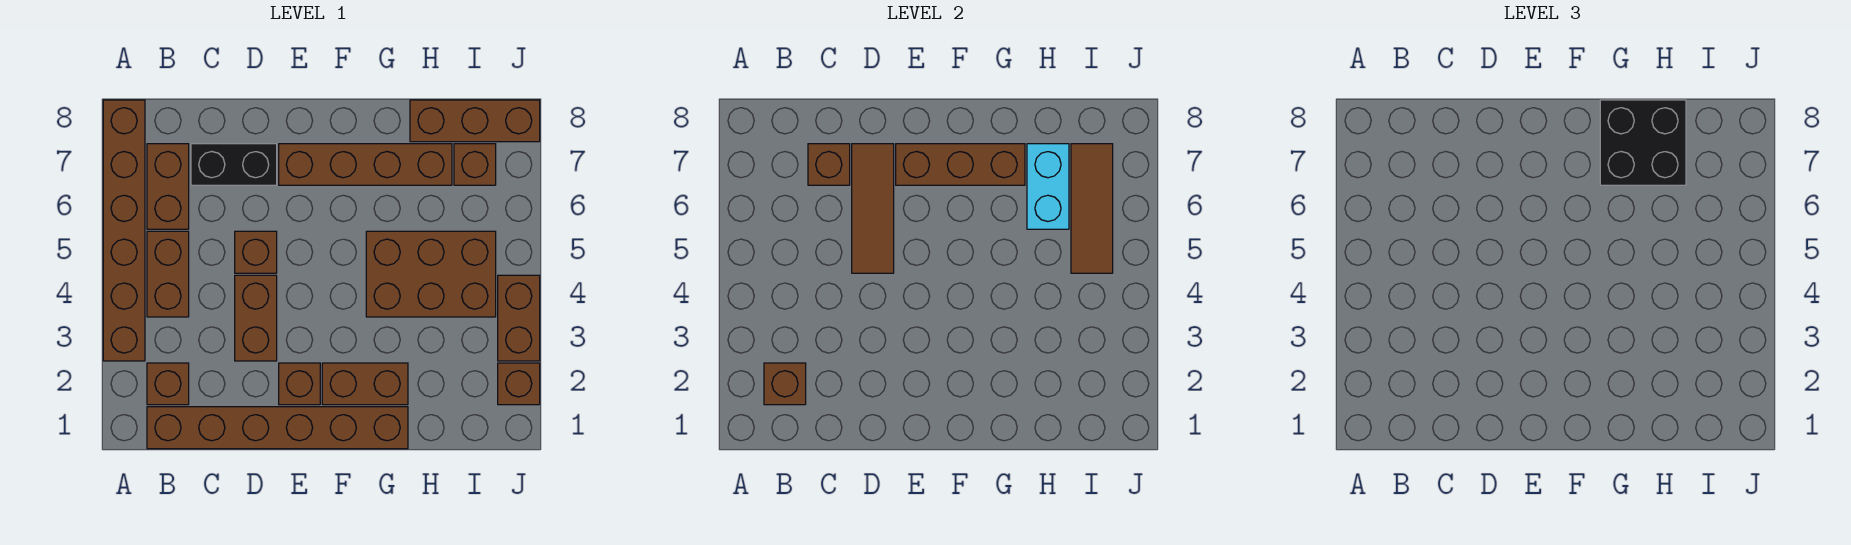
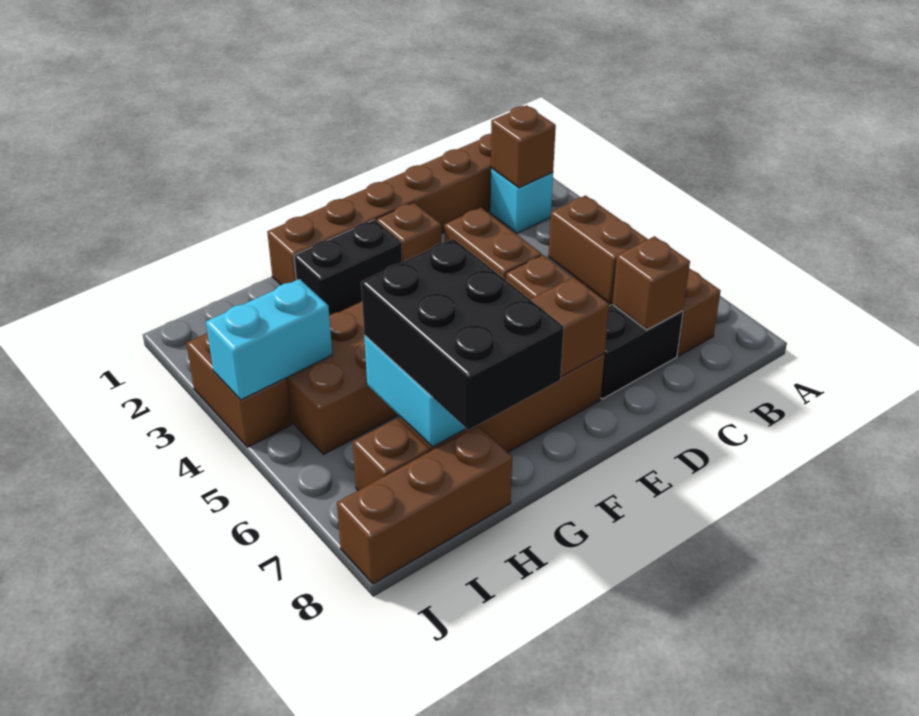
brown brick A3:A8 level 1 -> none
brown brick B2 level 1 -> cyan brick B2 level 1
brown tile D5:D7 level 2 -> none
brown brick F2:G2 level 1 -> black brick F2:G2 level 1
black brick G7:H8 level 3 -> black brick G6:H8 level 3
none -> cyan brick I4:J4 level 2
brown tile I5:I7 level 2 -> none
brown brick J2 level 1 -> none

